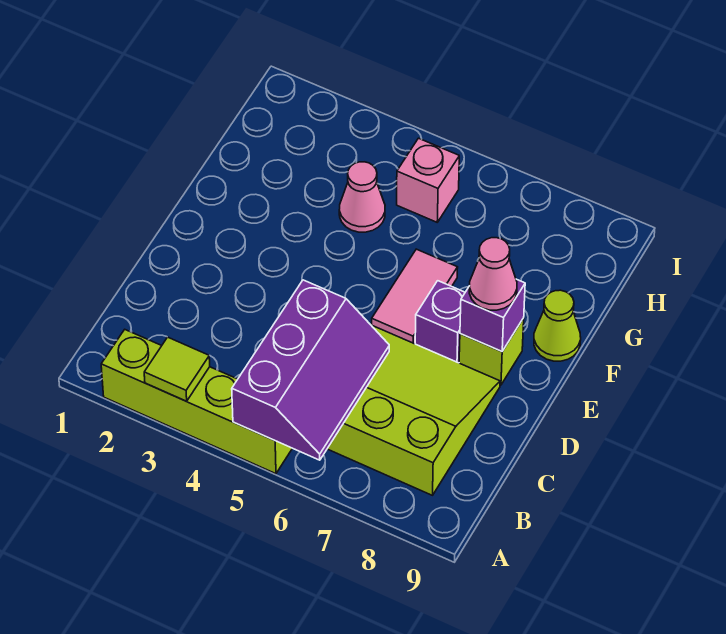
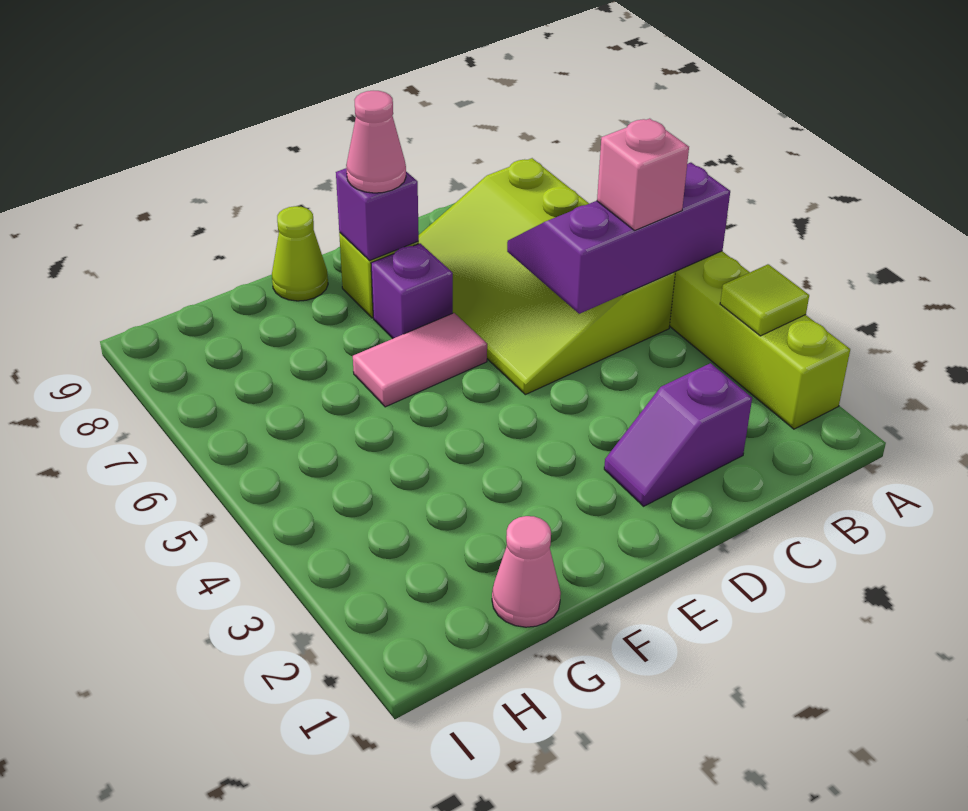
none -> purple slope C2:D2 level 1 top C
pink cone G4 level 1 -> pink cone G1 level 1
pink brick H5 level 1 -> pink brick B5 level 3

